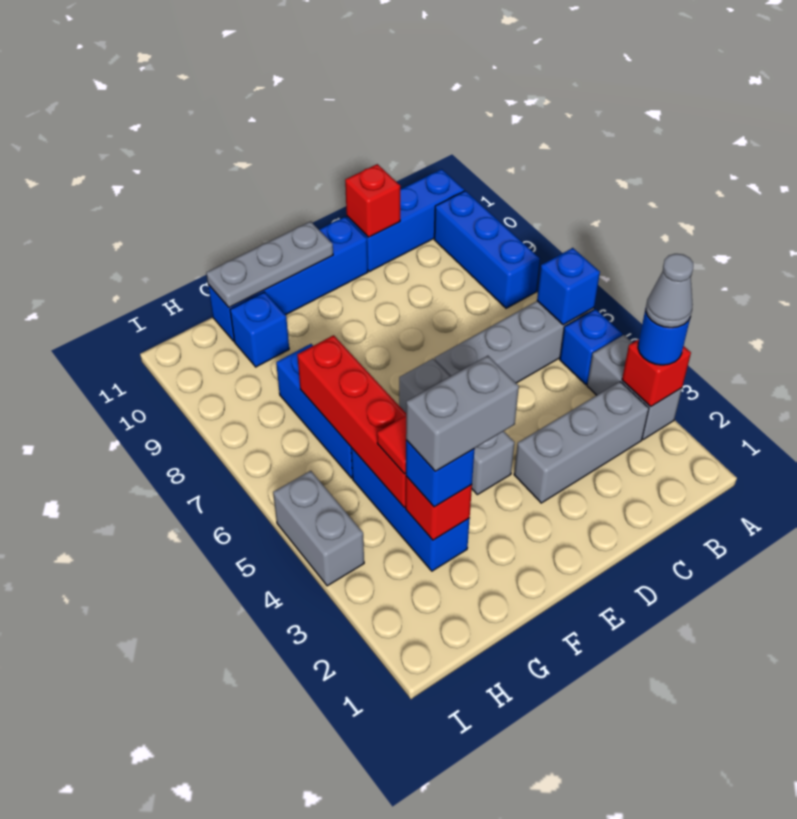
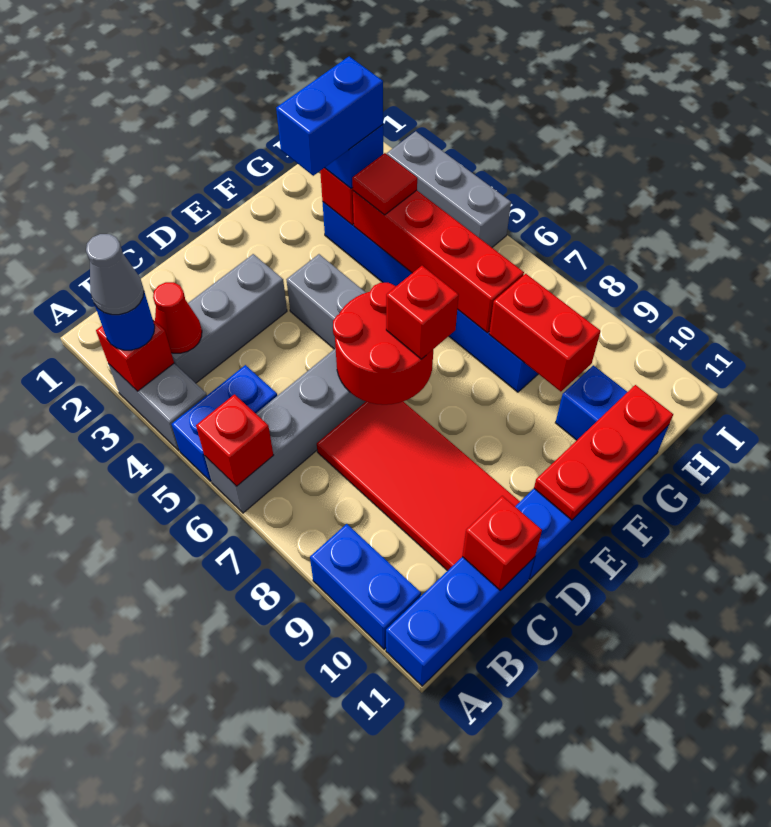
blue brick A5 level 1 -> blue brick A5:B5 level 1
blue brick A6 level 2 -> red brick A6 level 2
blue brick A8:A10 level 1 -> blue brick A9:A10 level 1
none -> red cone B3 level 2
none -> red tile C7:D10 level 1
none -> red round brick D6:E7 level 2
none -> red brick E7 level 3
grey plate E11:G11 level 2 -> red plate E11:G11 level 2
grey brick F3:G3 level 4 -> blue brick F3:G3 level 4
none -> red brick G8:G9 level 2
grey brick I4:I5 level 1 -> grey brick I3:I5 level 1

